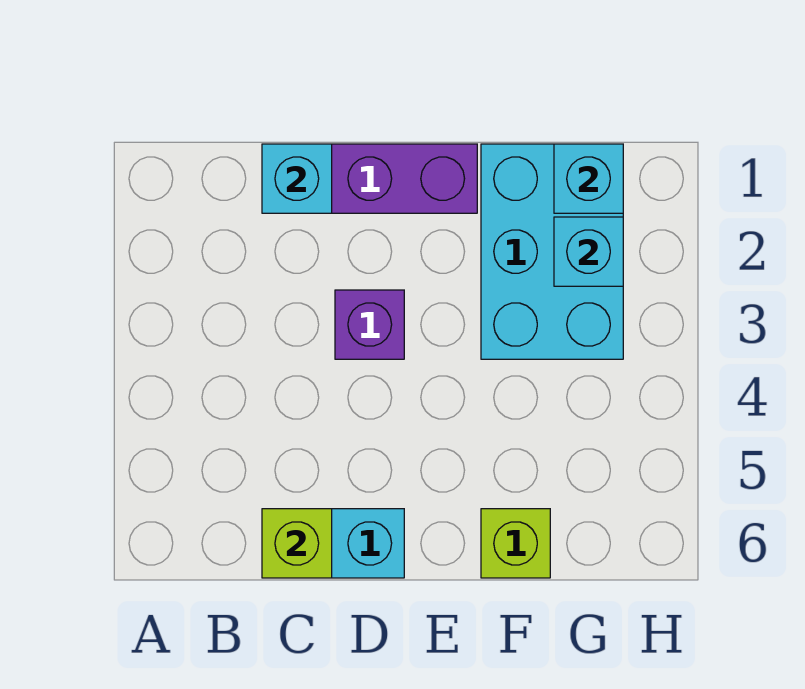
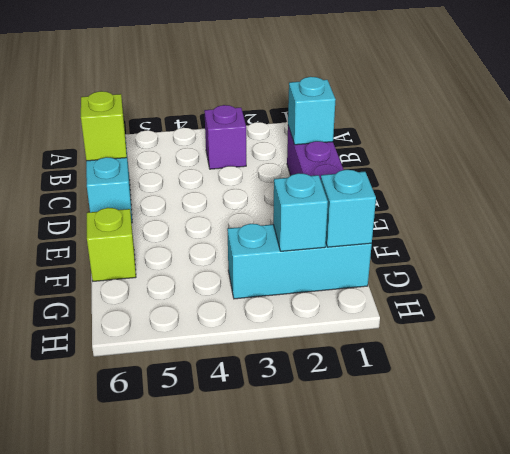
purple brick D3 level 1 -> purple brick B3 level 1
cyan brick F1:G3 level 1 -> cyan brick G1:G3 level 1

